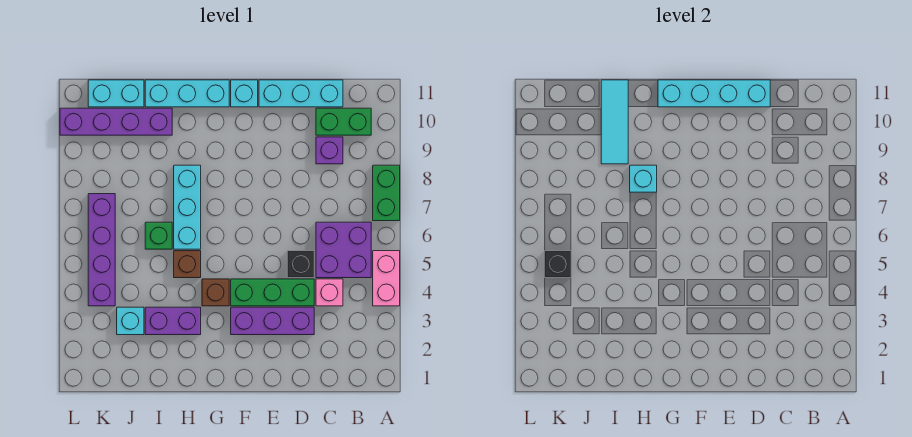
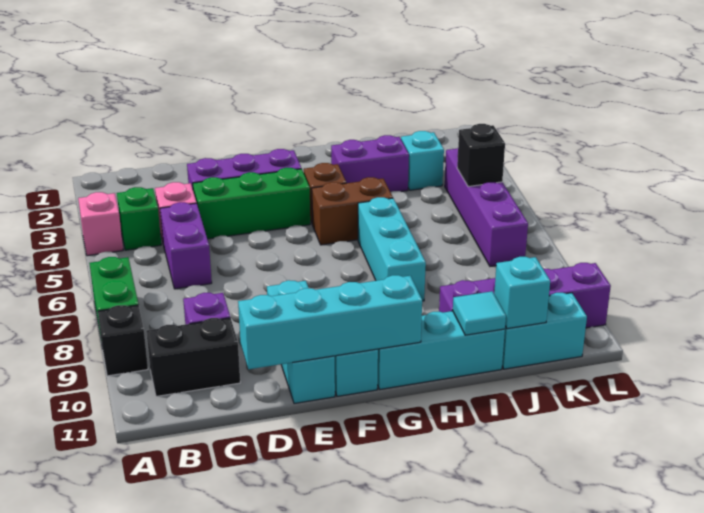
pink brick A4:A5 level 1 -> pink brick A4 level 1
purple brick B5:C6 level 1 -> purple brick C5:C6 level 1
green brick B10:C10 level 1 -> black brick B10:C10 level 1
cyan brick C11:E11 level 1 -> cyan brick E9:E11 level 1
black brick D5 level 1 -> black brick A9 level 1
brown brick H5 level 1 -> brown brick G5:H5 level 1
cyan brick H8 level 2 -> cyan brick J11 level 2
green brick I6 level 1 -> green brick B4 level 1
cyan tile I9:I11 level 2 -> cyan tile I11 level 2

